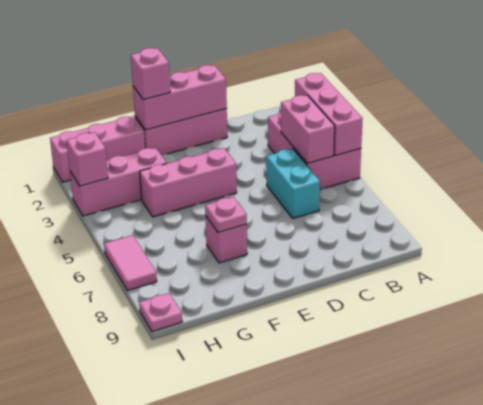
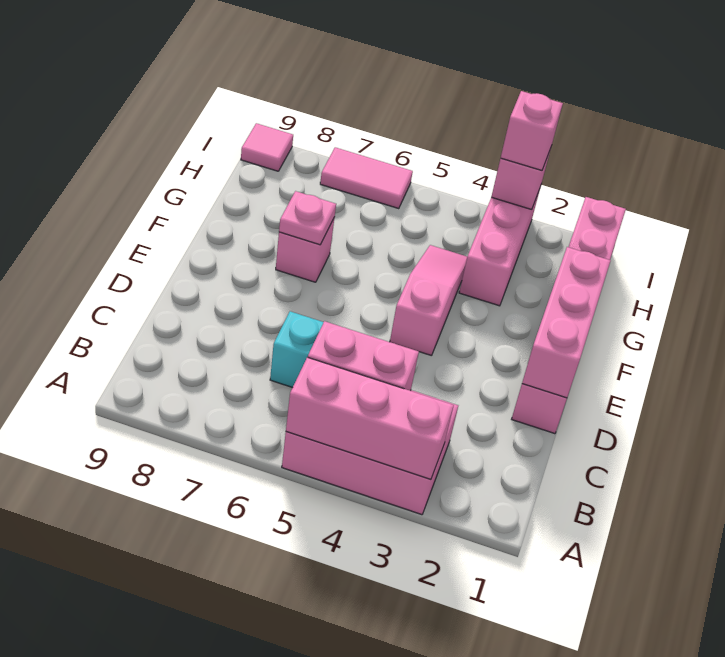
pink brick E4:G4 level 1 -> pink slope E4:G4 level 1 top E
pink brick F1 level 3 -> pink brick I3 level 3
pink plate I9 level 1 -> pink tile I9 level 1

